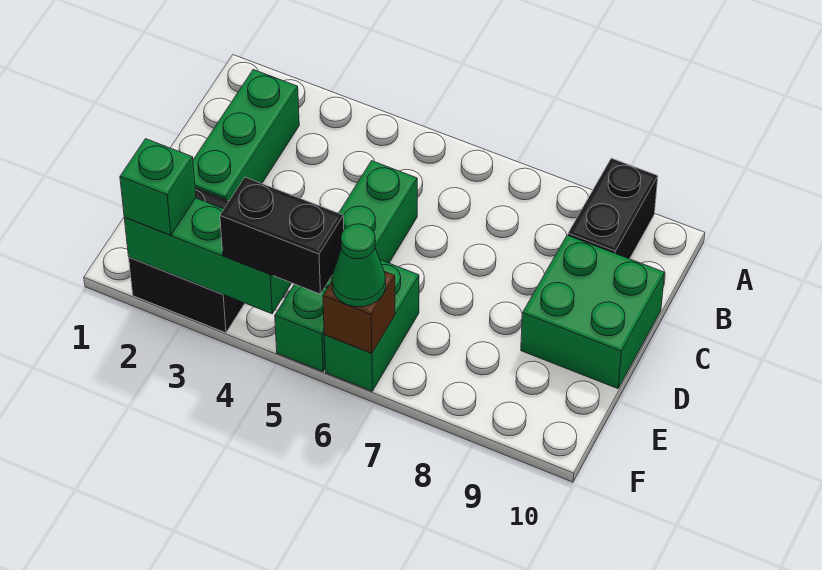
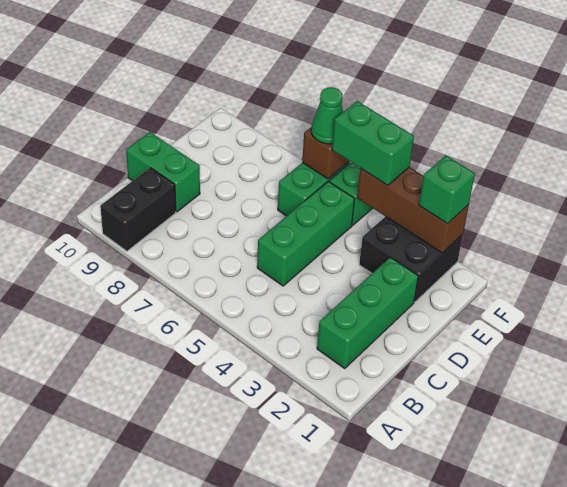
green brick C9:D10 level 1 -> green brick C9:C10 level 1
green brick F2:F4 level 2 -> brown brick F2:F4 level 2
black brick F4:F5 level 3 -> green brick F4:F5 level 3

